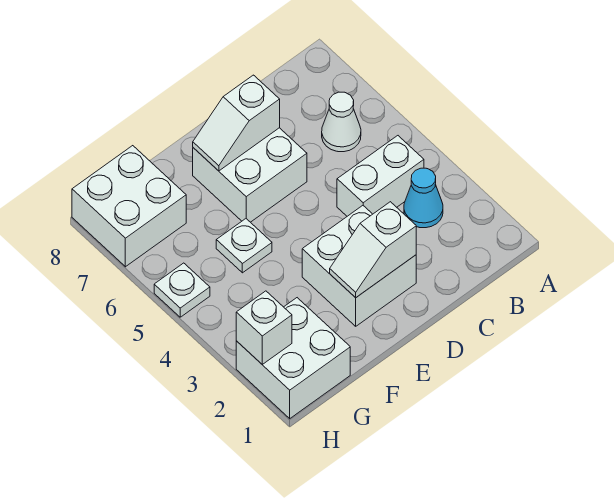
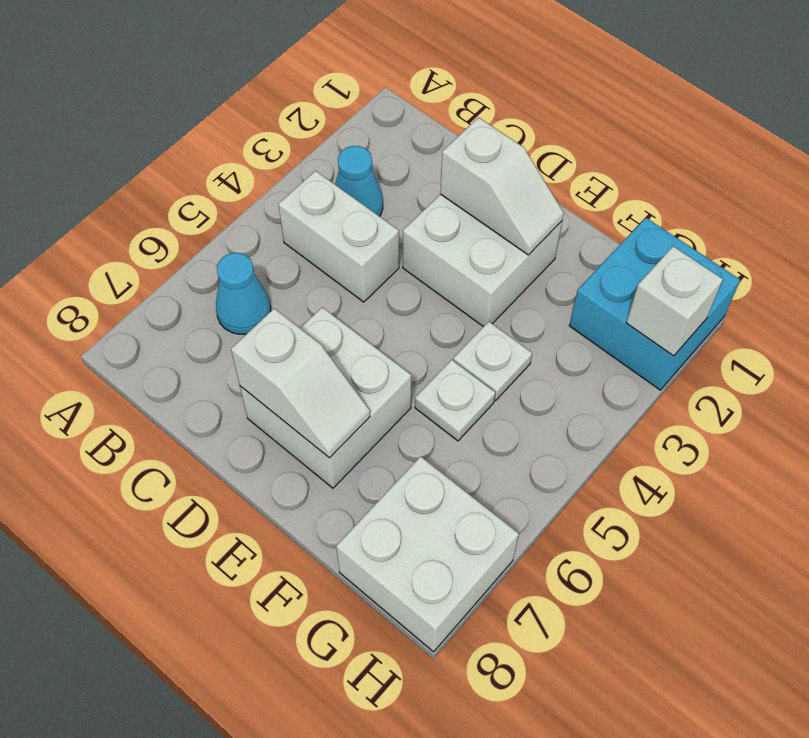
white cone B6 level 1 -> cyan cone B6 level 1
white brick G1:H2 level 1 -> cyan brick G1:H2 level 1
white plate H5 level 1 -> white plate F4 level 1

